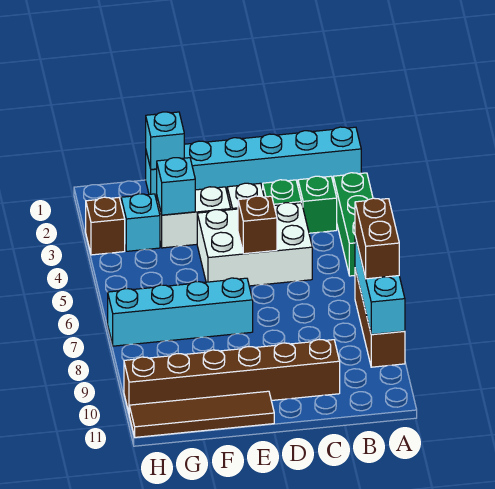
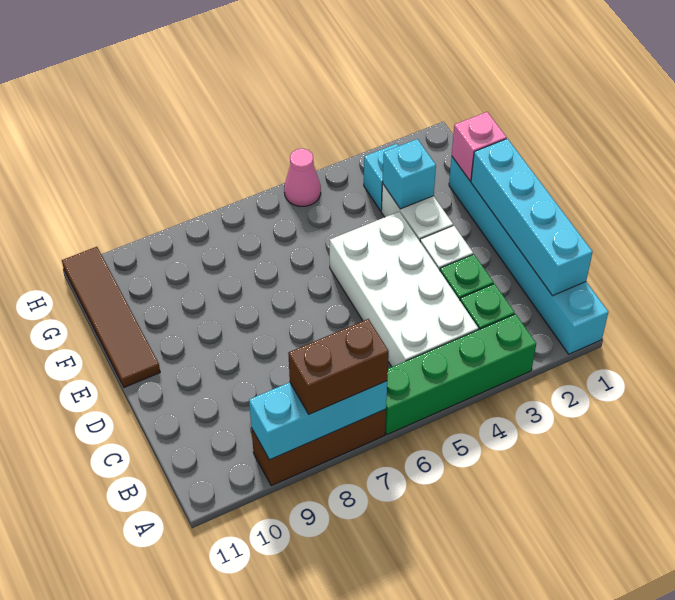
green brick A3:A5 level 1 -> green brick A3:A6 level 1
white brick C4:E5 level 1 -> white brick B4:E5 level 1
brown brick C10:H10 level 1 -> none
brown brick D5 level 2 -> none
cyan brick E7:H7 level 1 -> cyan brick B1:E1 level 2
cyan brick F1 level 2 -> pink brick F1 level 2
brown brick H3 level 1 -> none
none -> pink cone H5 level 1

